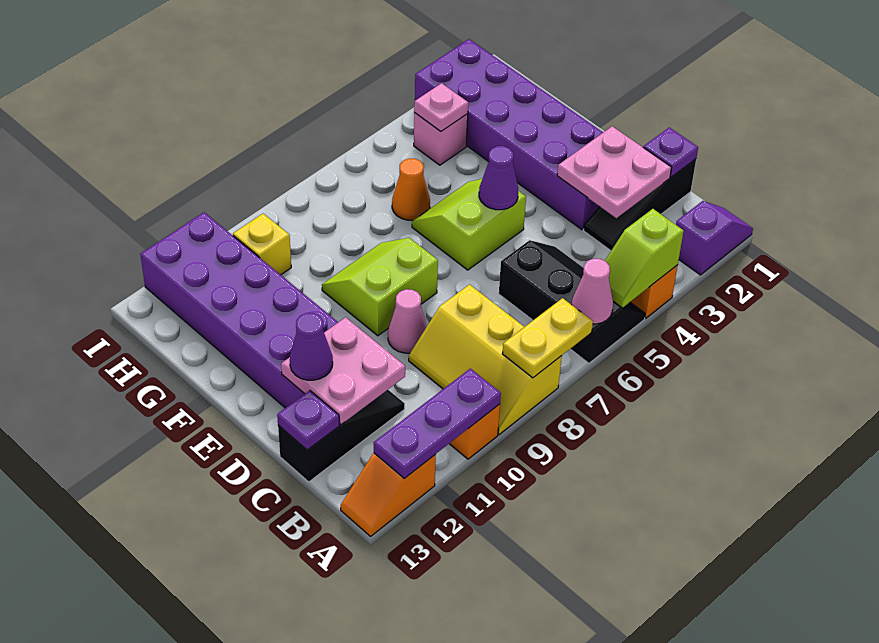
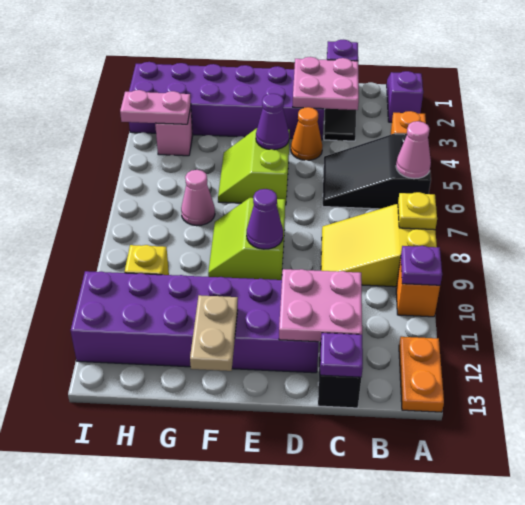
lime slope A4:A5 level 2 top 4 -> none
black slope A5:C6 level 1 top 6 -> black slope A5:C6 level 1 top A
yellow plate A7:A8 level 2 -> yellow plate A8 level 2
yellow slope A8:C9 level 1 top 8 -> yellow slope A8:C9 level 1 top A
purple plate A10:A12 level 2 -> purple plate A10 level 2
orange slope A12:A13 level 1 top 12 -> orange plate A12:A13 level 1
pink cone D9 level 1 -> pink cone G7 level 1
purple cone D12 level 3 -> purple cone E9 level 2
none -> tan plate F12:F13 level 2
orange cone G6 level 1 -> orange cone D4 level 1
pink plate H4 level 2 -> pink plate H4:I4 level 2

